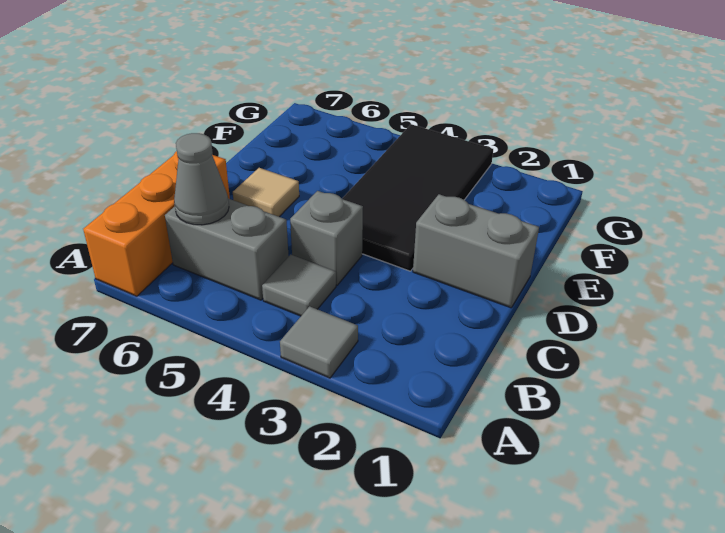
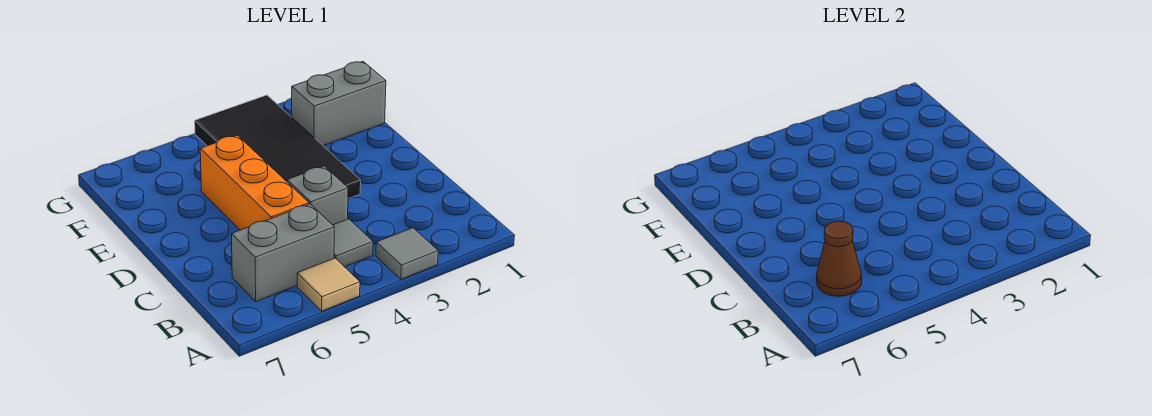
orange brick A7:C7 level 1 -> orange brick C5:E5 level 1
grey cone B6 level 2 -> brown cone B6 level 2
grey brick D1:D2 level 1 -> grey brick F1:F2 level 1
tan tile D6 level 1 -> tan tile A5 level 1

